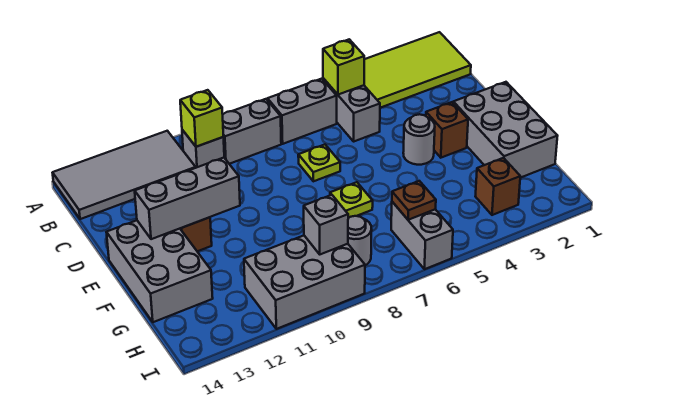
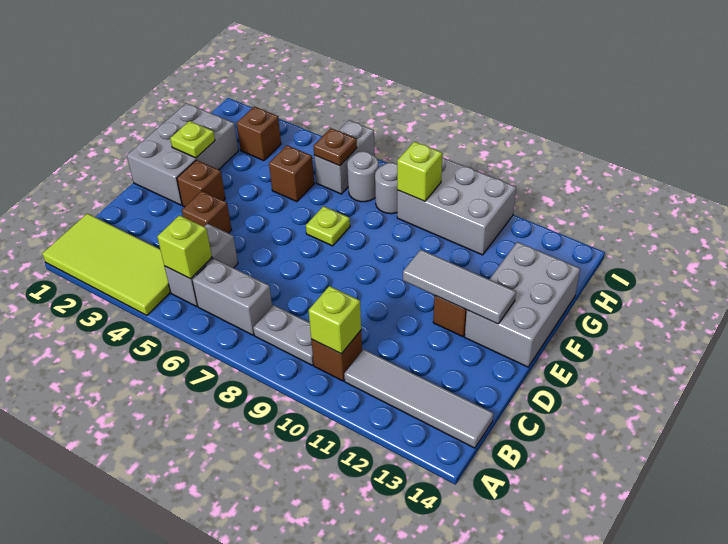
grey tile A11:B14 level 1 -> grey tile B11:B14 level 1
grey brick B8:B9 level 1 -> grey plate B8:B9 level 1
grey brick B10 level 1 -> brown brick B10 level 1
none -> brown brick D4 level 1
lime plate D7 level 1 -> lime plate F2 level 2
grey round brick E4 level 1 -> grey round brick H7 level 1
grey brick E11:E13 level 2 -> grey tile E11:E13 level 2
none -> brown brick G5 level 1
grey brick H9 level 2 -> lime brick H9 level 2

